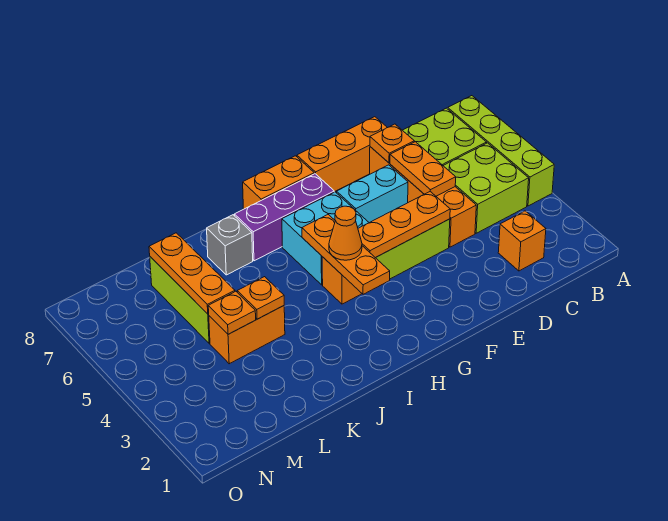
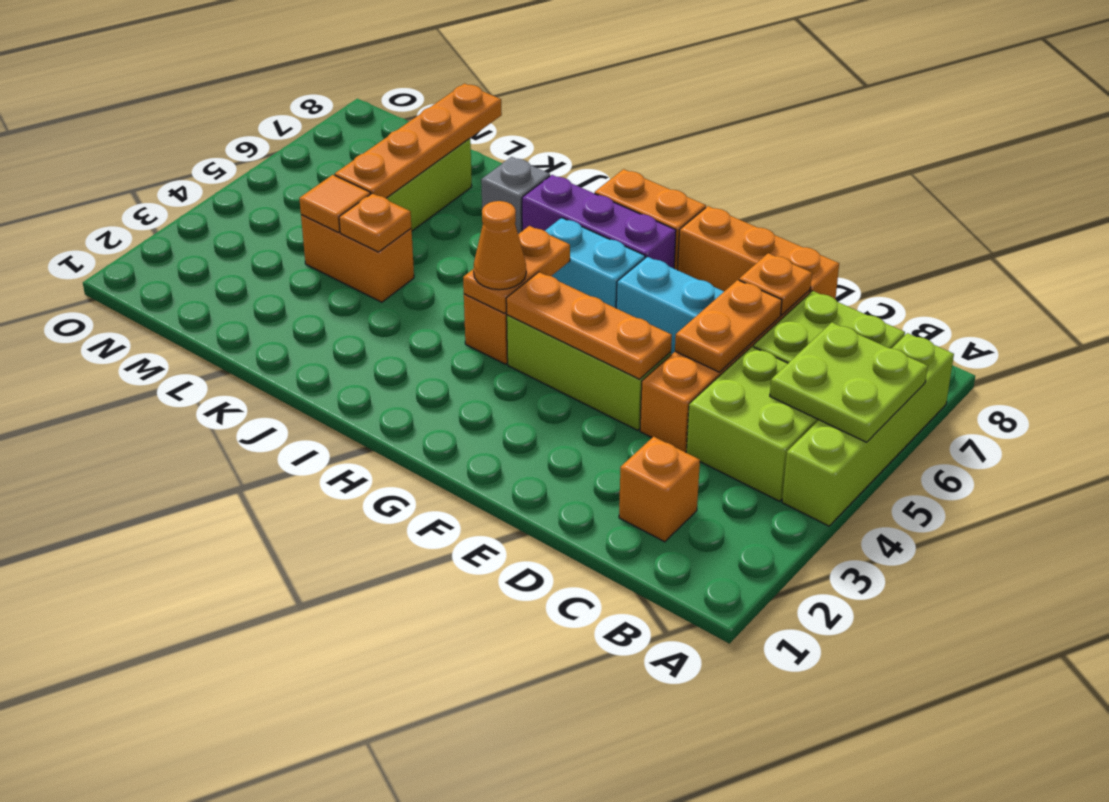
none -> lime plate A5:B6 level 2
cyan brick G5:H6 level 1 -> cyan brick G6:H6 level 1
orange plate H3:H5 level 2 -> orange plate H4:H5 level 2
orange plate L4 level 2 -> orange tile L4 level 2
orange plate L5:L7 level 2 -> orange plate L5:L8 level 2

